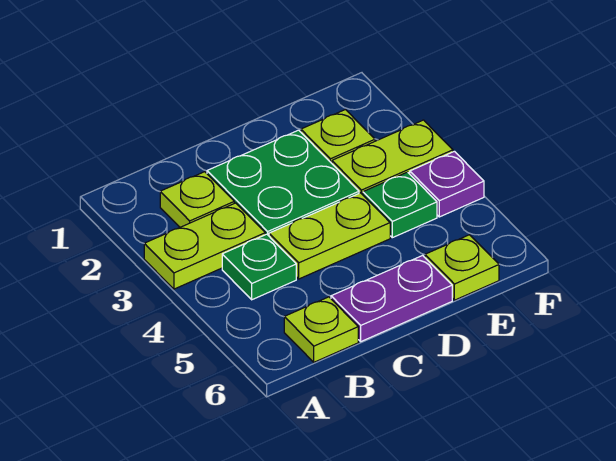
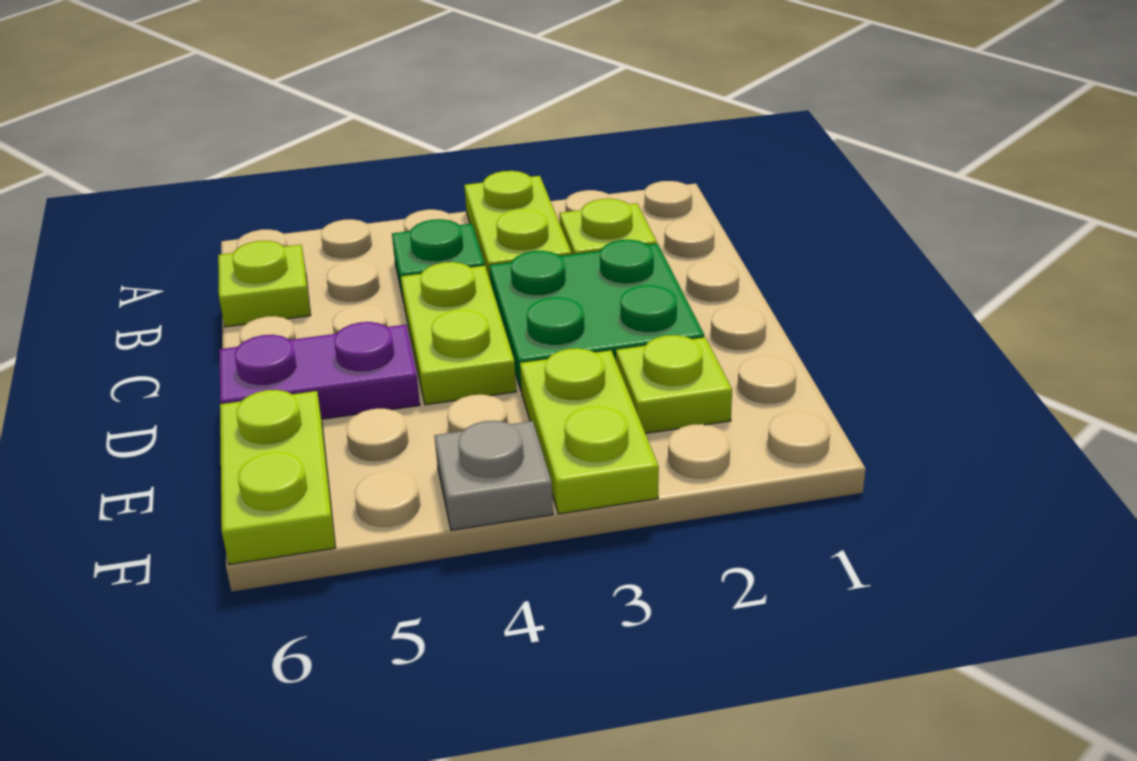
purple plate C6:D6 level 1 -> purple plate D5:D6 level 1
green plate E4 level 1 -> none
lime plate E6 level 1 -> lime plate E6:F6 level 1
purple plate F4 level 1 -> grey plate F4 level 1

